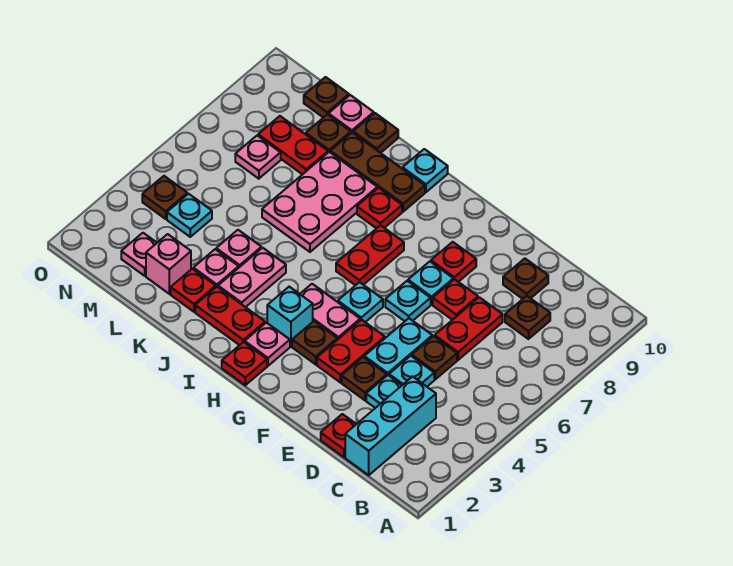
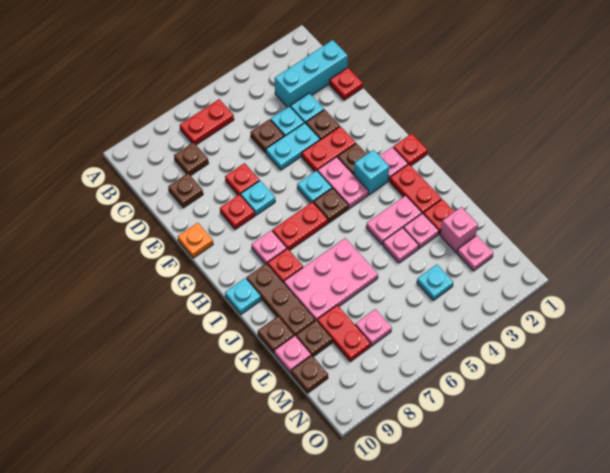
red plate D6:D7 level 1 -> red plate B6:B7 level 1
cyan plate F6 level 1 -> none
none -> orange plate F10 level 1
none -> pink plate H8 level 1
brown plate N4 level 1 -> brown plate H5 level 1

